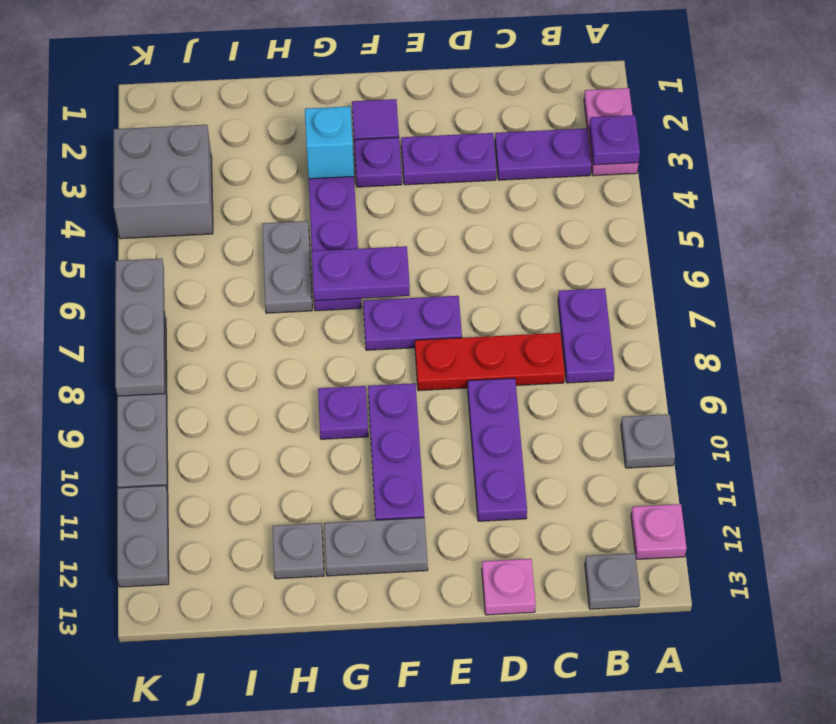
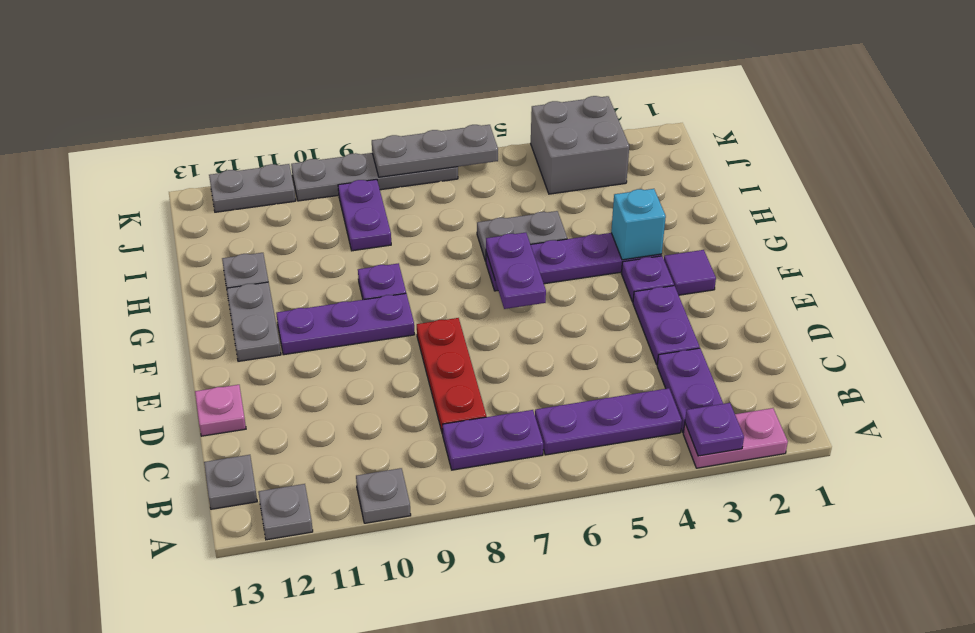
pink plate A12 level 1 -> grey plate A12 level 1
purple plate D9:D11 level 1 -> purple plate B4:B6 level 1
purple plate E7:F7 level 1 -> purple plate I9:J9 level 1

